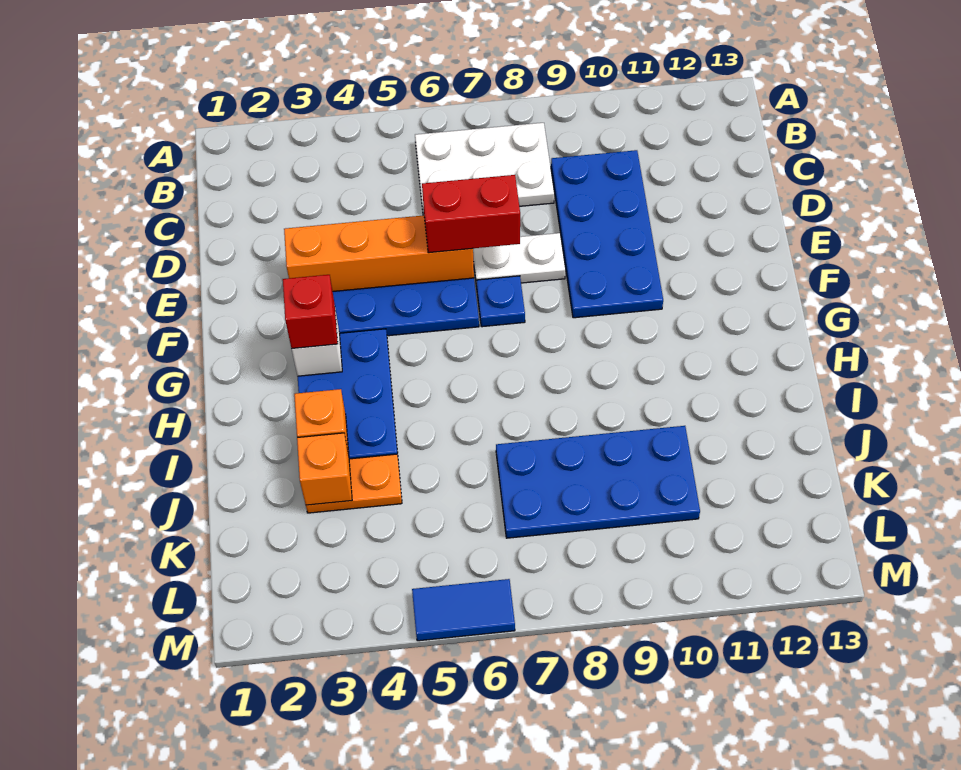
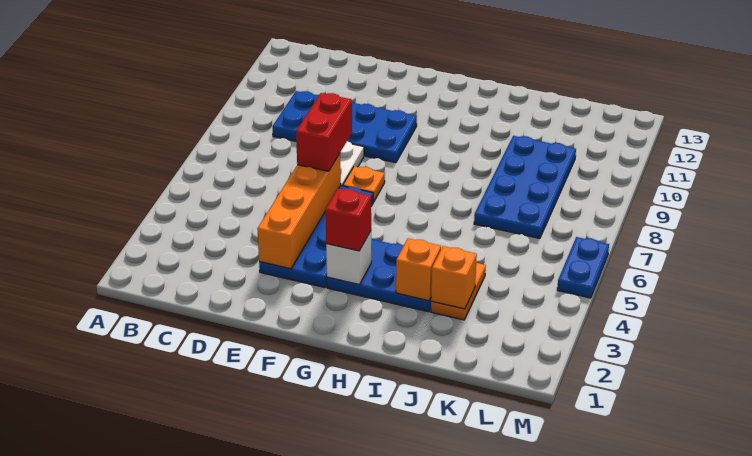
white plate B6:C8 level 1 -> none
blue plate F7 level 1 -> orange plate F7 level 1
blue tile M5:M6 level 1 -> blue plate M5:M6 level 1

